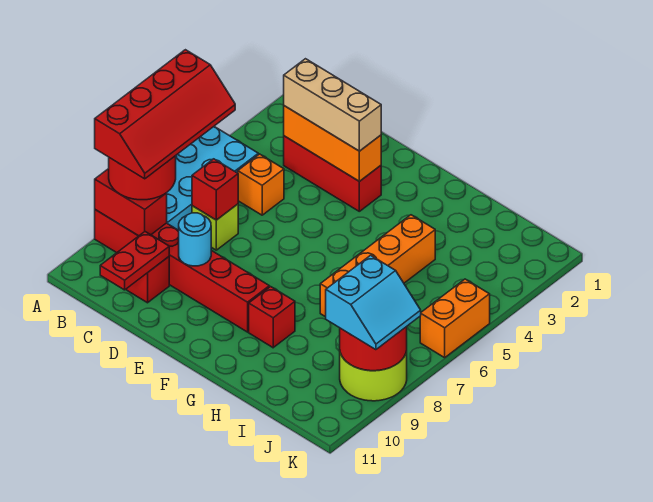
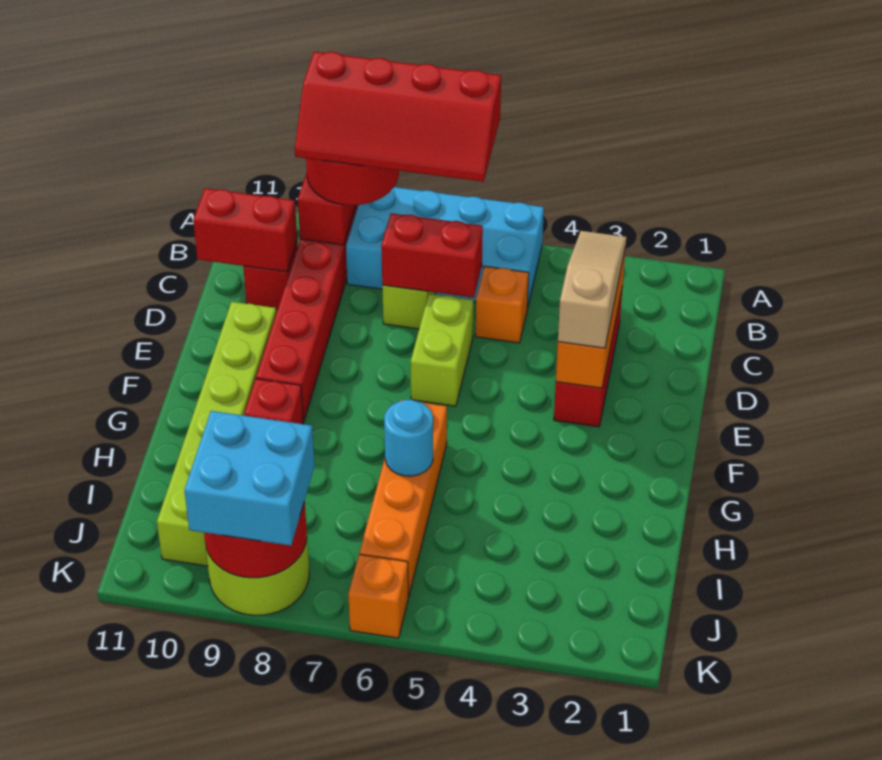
tan brick C3:E3 level 3 -> tan slope C3:E3 level 3 top E
red brick C7 level 2 -> red brick C6:C7 level 2
red plate C10:C11 level 2 -> red brick C10:C11 level 2
none -> lime brick D6:E6 level 1
cyan round brick D9 level 2 -> cyan round brick H6 level 2
none -> lime brick E10:J10 level 1
orange brick H4:H7 level 1 -> orange brick G6:J6 level 1
cyan slope J8:K9 level 3 top J -> cyan brick J8:K9 level 3
orange brick K5:K6 level 1 -> orange brick K6 level 1

